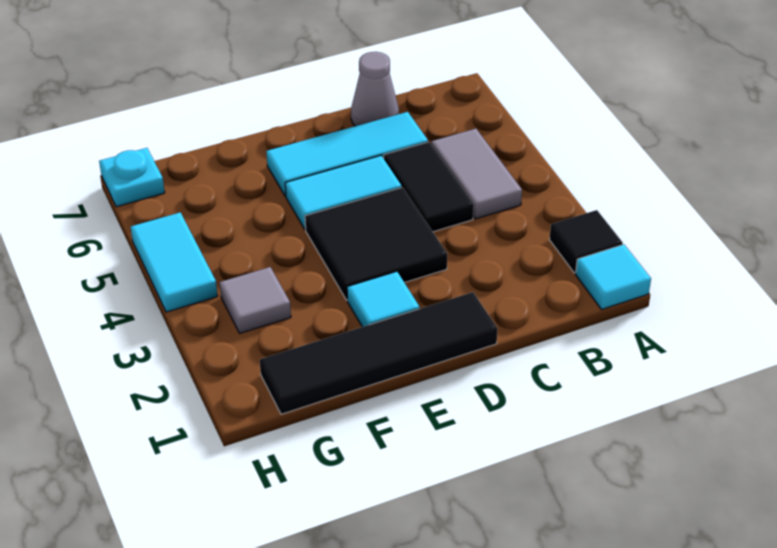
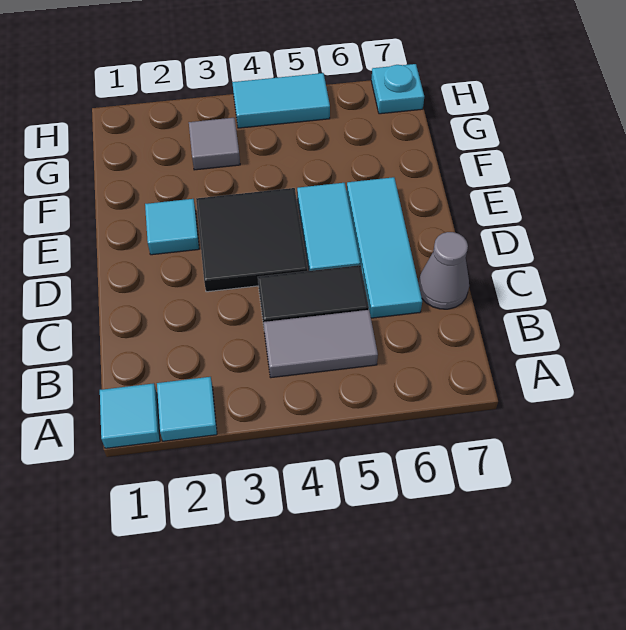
black tile A2 level 1 -> cyan tile A2 level 1
black tile D1:G1 level 1 -> none

